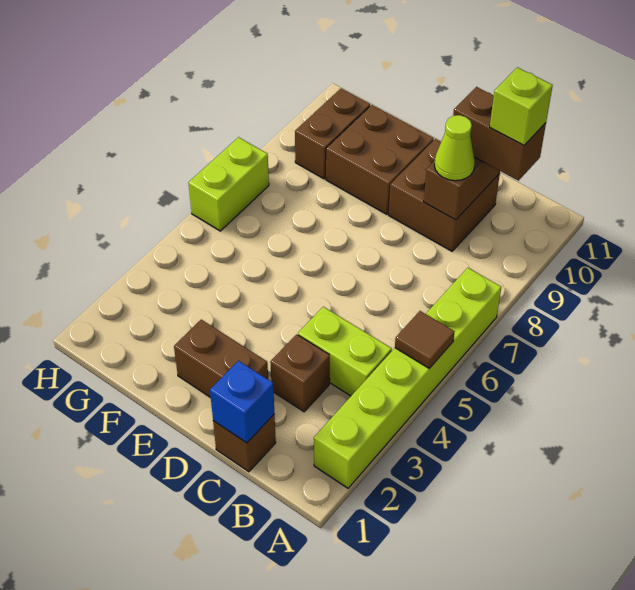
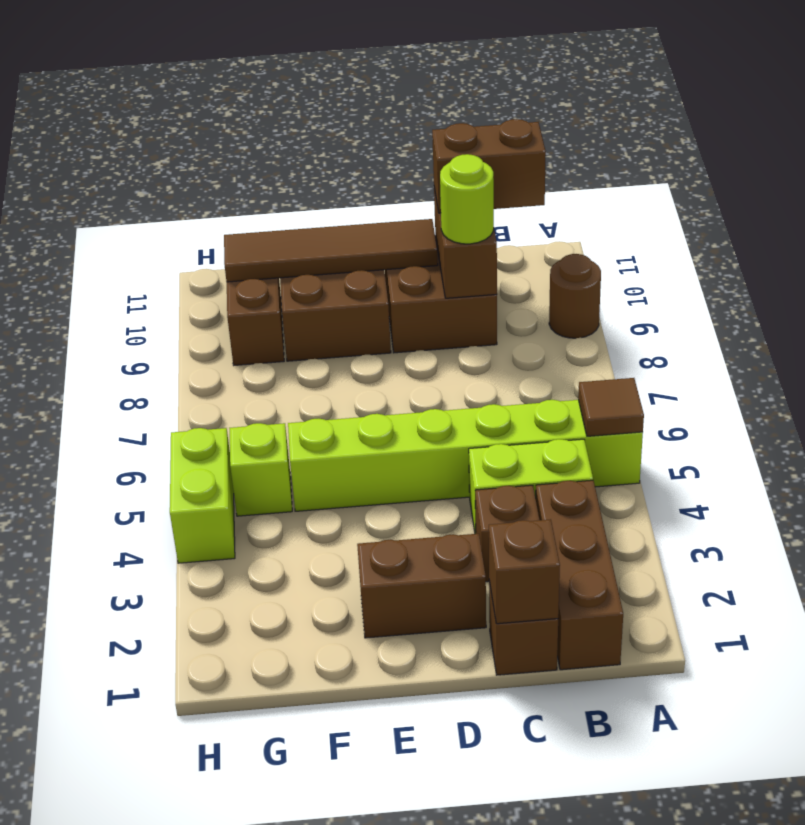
lime brick A2:A7 level 1 -> lime brick A5:F5 level 1
none -> brown round brick A9 level 1
none -> brown brick B1:B3 level 1
lime brick B10 level 4 -> lime brick G5 level 1
blue brick C1 level 2 -> brown brick C1 level 2
lime cone C9 level 3 -> lime round brick C9 level 3
none -> brown tile D10:G10 level 2
lime brick H6:H7 level 1 -> lime brick H4:H5 level 1

